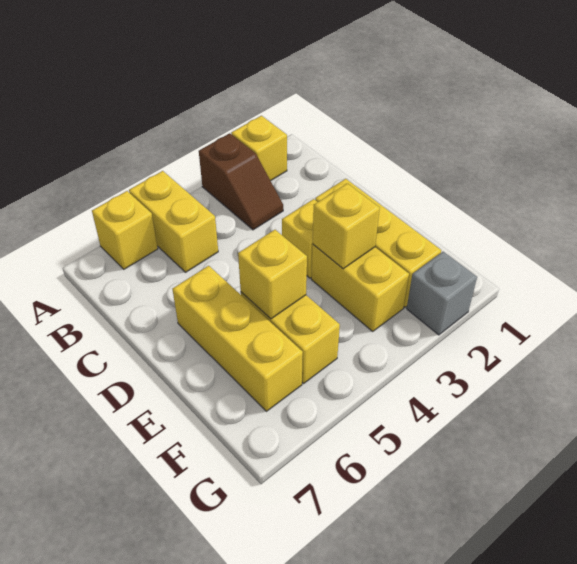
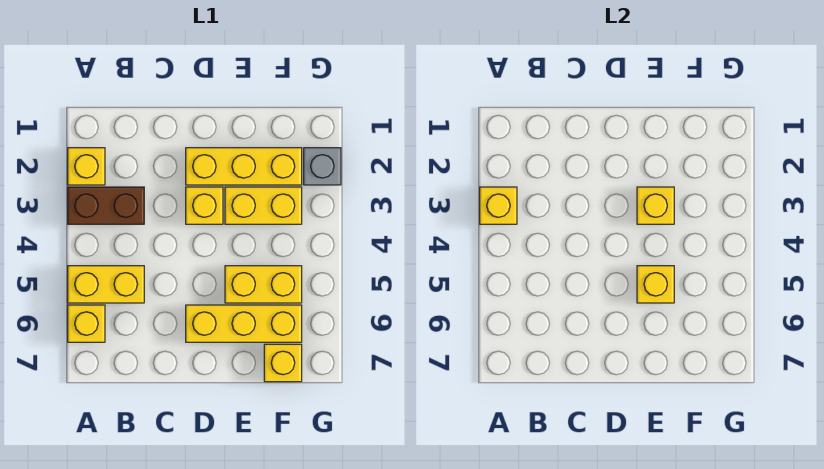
brown slope A3:B3 level 1 top A -> brown brick A3:B3 level 1
none -> yellow brick A3 level 2
none -> yellow brick F7 level 1

